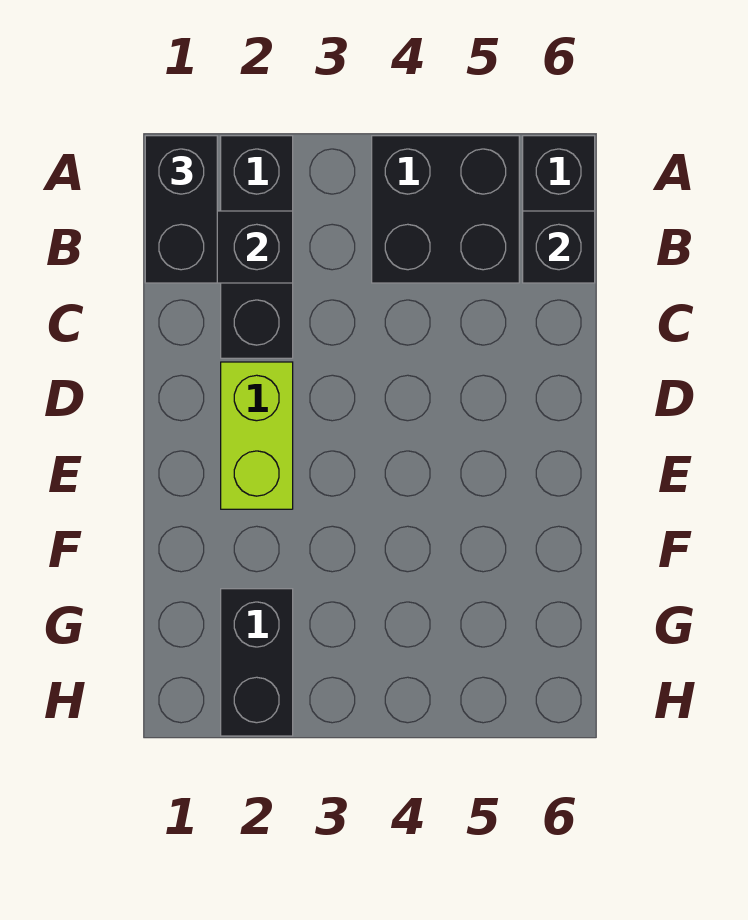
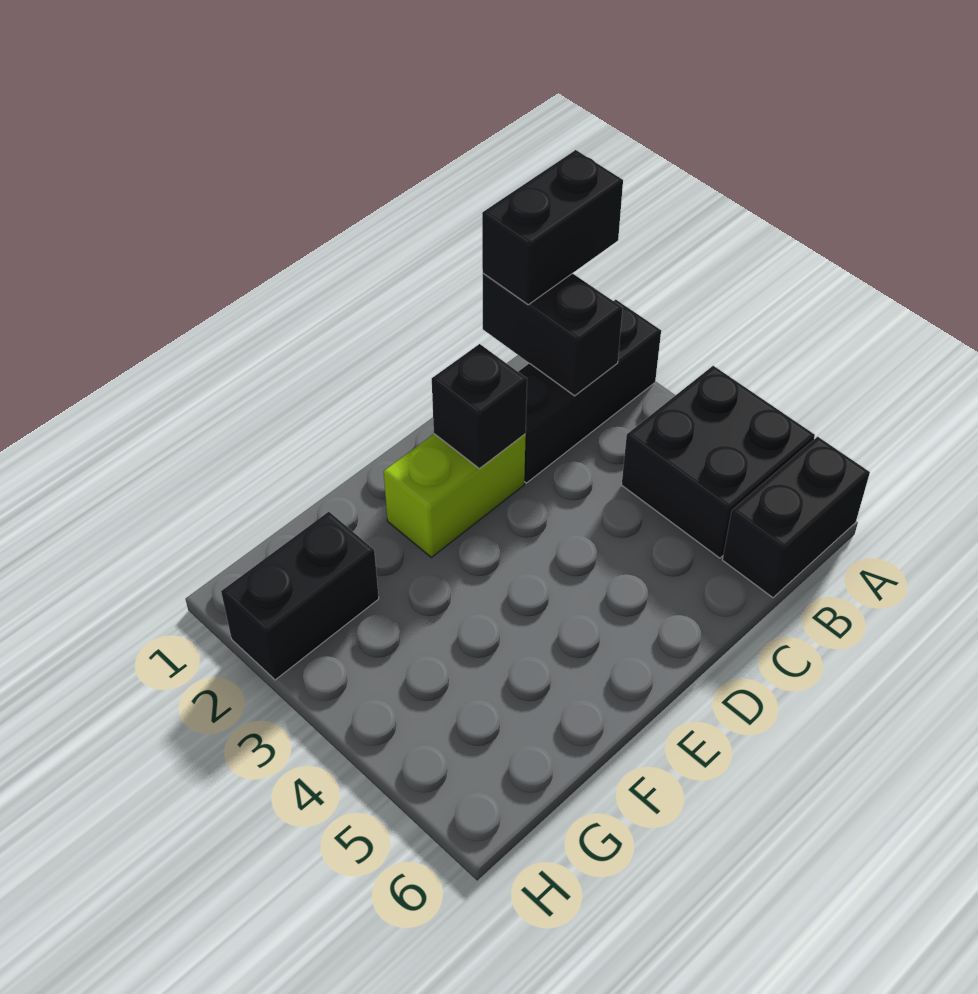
black brick B6 level 2 -> black brick D2 level 2

